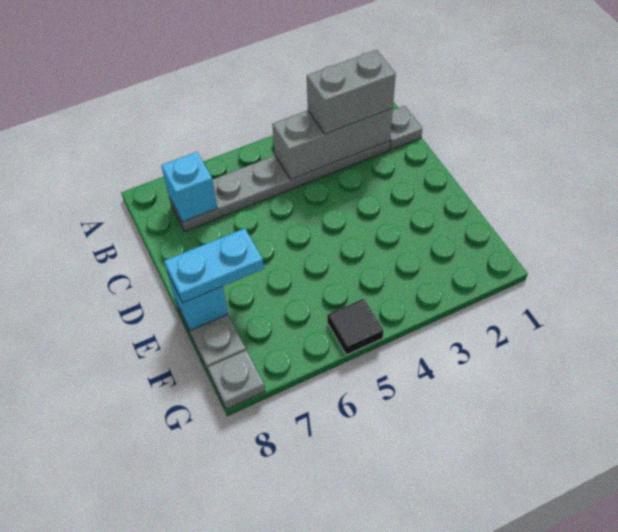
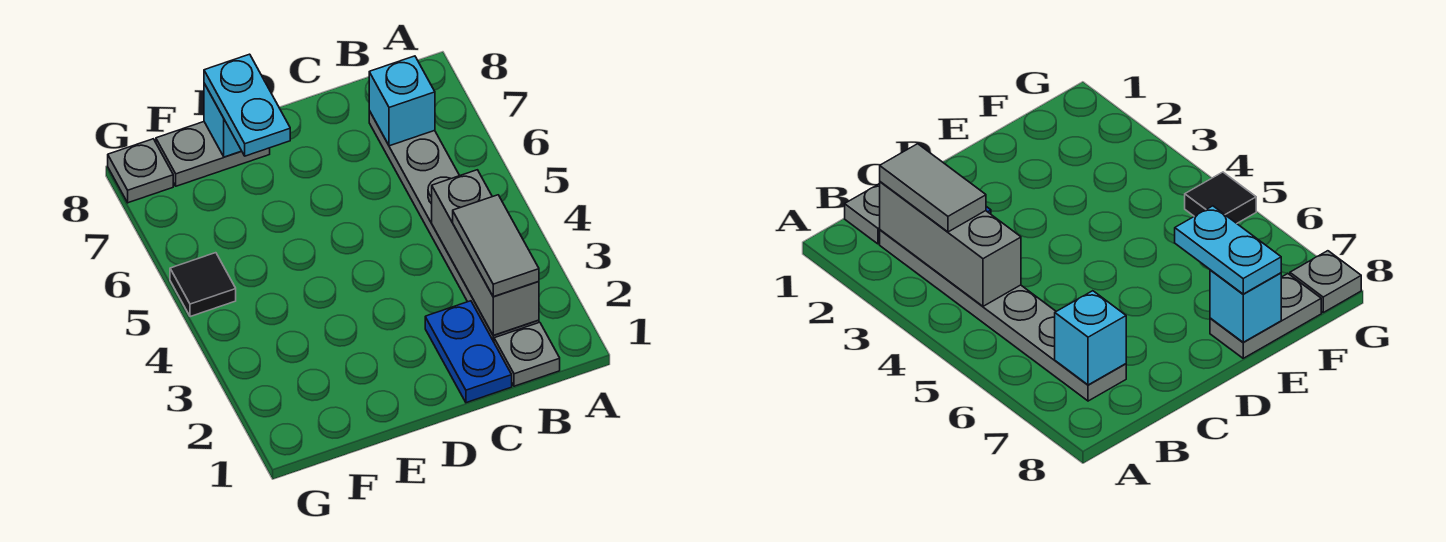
grey brick B2:B3 level 3 -> grey tile B2:B3 level 3
none -> blue plate C1:C2 level 1

